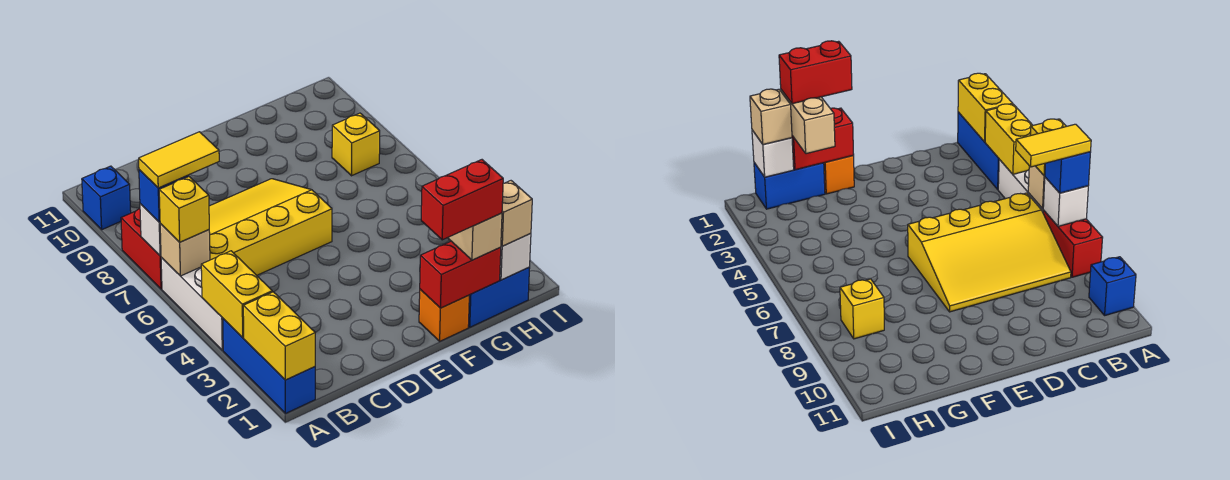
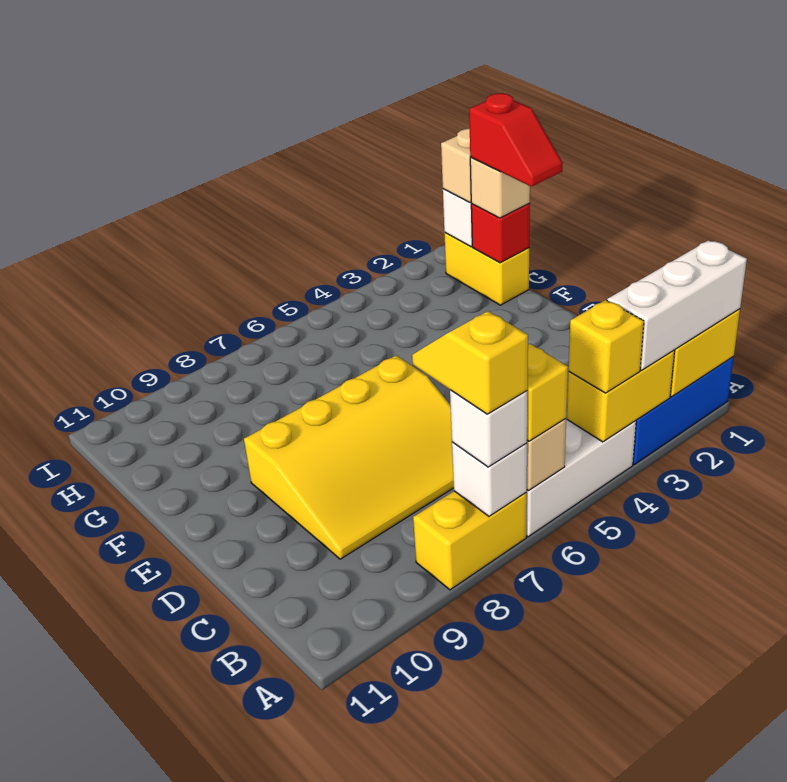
none -> white brick A1:A3 level 3
red brick A7:A8 level 1 -> yellow brick A7:A8 level 1
blue brick A7 level 3 -> white brick A7 level 3
yellow tile A7:B7 level 4 -> yellow slope A7:B7 level 4 top A
blue brick A10 level 1 -> none
yellow slope B6:E8 level 1 top 6 -> yellow slope C6:E9 level 1 top E
orange brick F1 level 1 -> none
red brick F1:G1 level 2 -> red brick G1 level 2
red brick F1:G1 level 4 -> red slope F1:G1 level 4 top G
blue brick G1:H1 level 1 -> yellow brick G1:H1 level 1
tan brick G1:G2 level 3 -> tan brick G1 level 3
yellow brick H8 level 1 -> yellow brick A4 level 3

